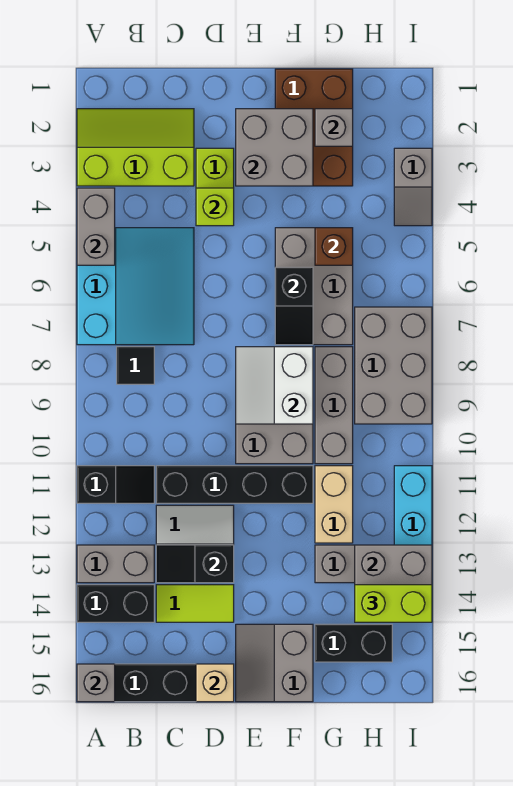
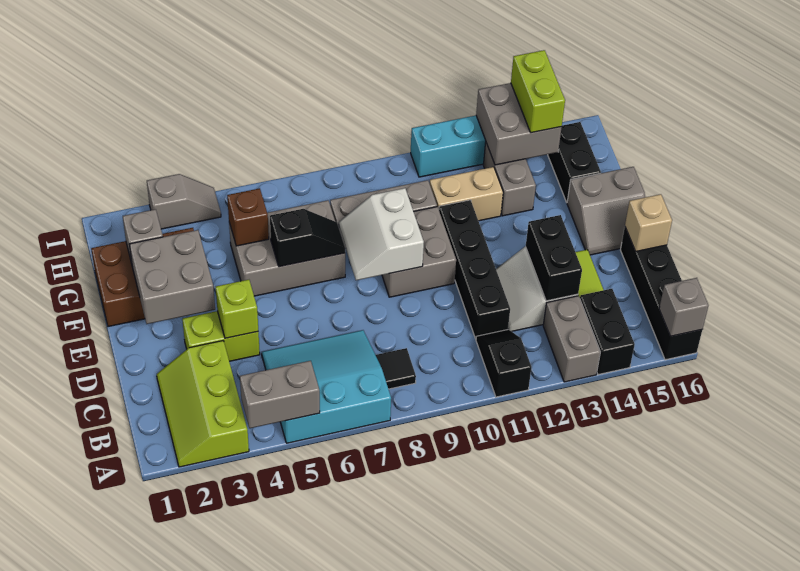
black slope C13:D13 level 2 top D -> black brick C13:D13 level 2
white slope E8:F9 level 2 top F -> white slope E8:F9 level 2 top 9
grey brick H7:I9 level 1 -> none

